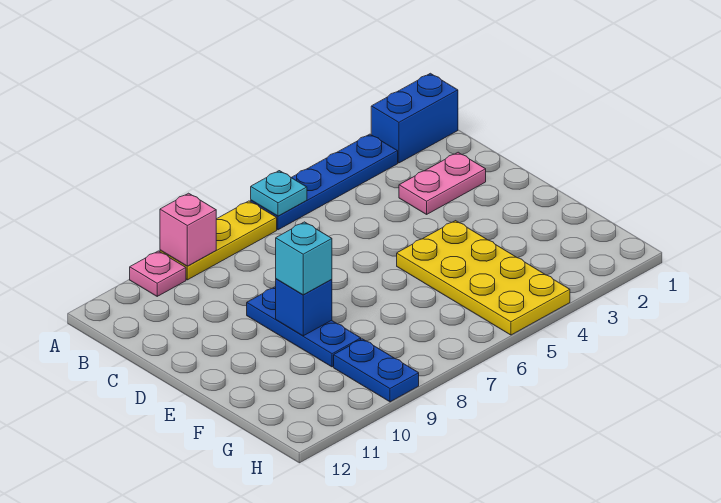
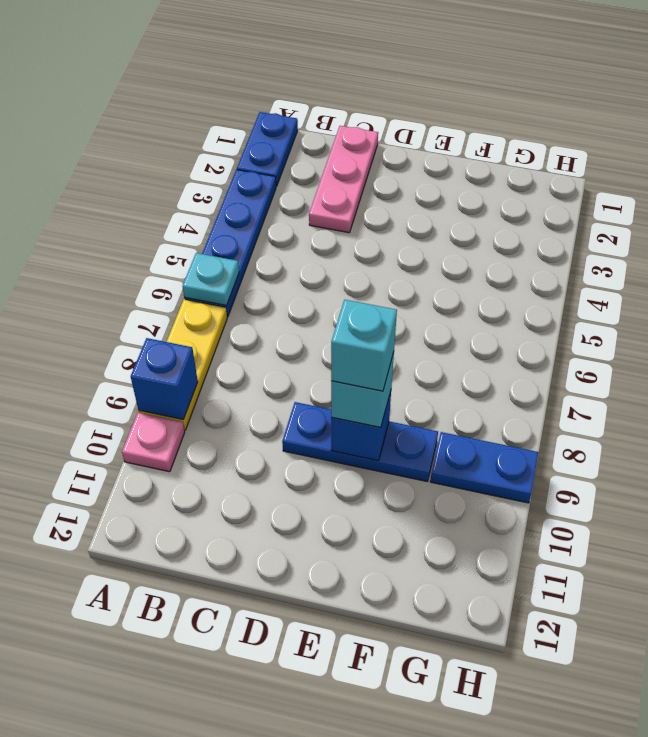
blue brick A1:A2 level 1 -> blue plate A1:A2 level 1
pink brick A9 level 2 -> blue brick A9 level 2
pink plate C2:C3 level 1 -> pink plate C1:C3 level 1
yellow plate E4:H5 level 1 -> none
none -> cyan brick E9 level 4

